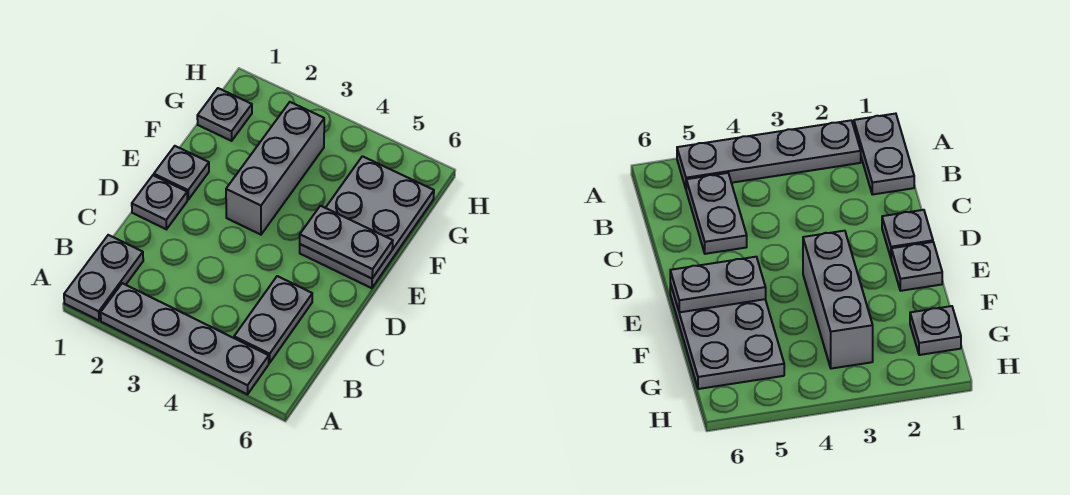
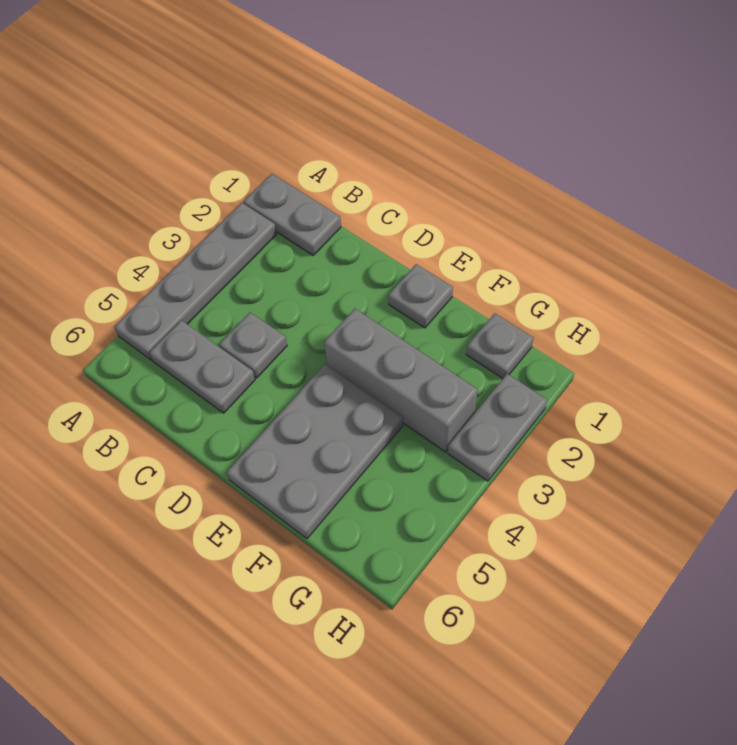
grey plate D1 level 1 -> grey plate C4 level 1
grey plate E5:G6 level 1 -> grey plate E4:F6 level 1
grey plate E5:E6 level 2 -> grey plate H2:H3 level 1

